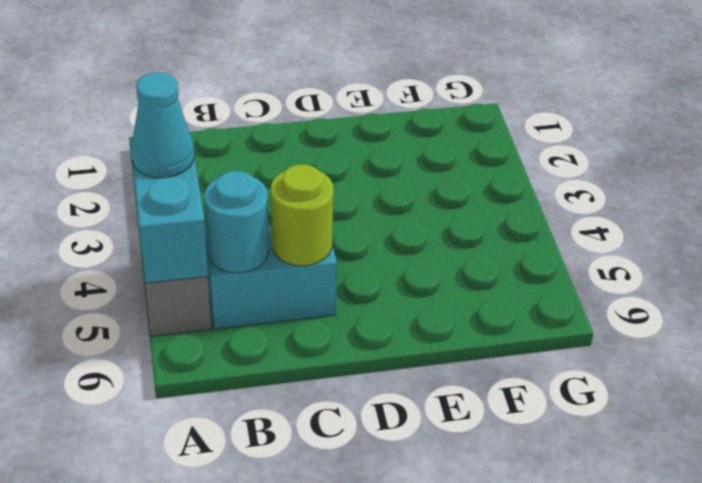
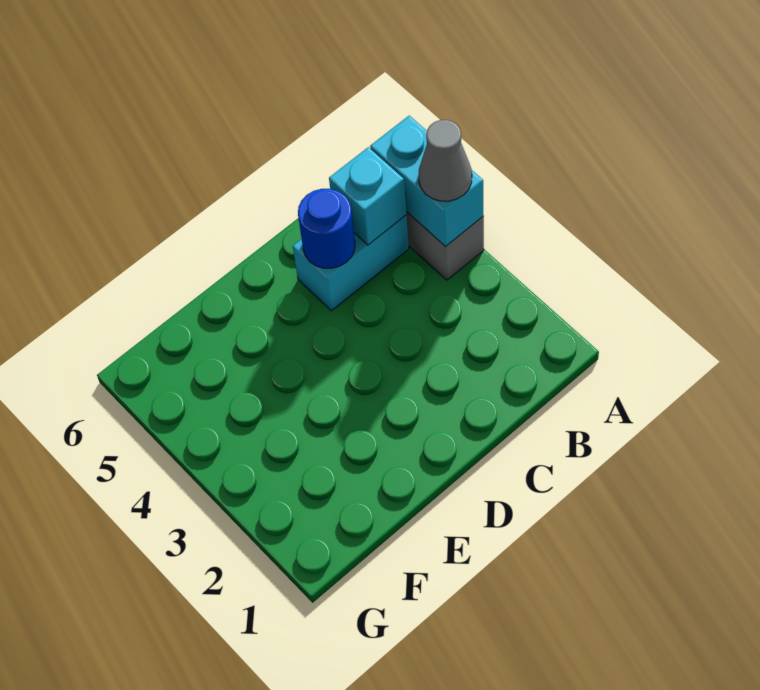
cyan cone A4 level 3 -> grey cone A4 level 3
cyan round brick B5 level 2 -> cyan brick B5 level 2
lime round brick C5 level 2 -> blue round brick C5 level 2

